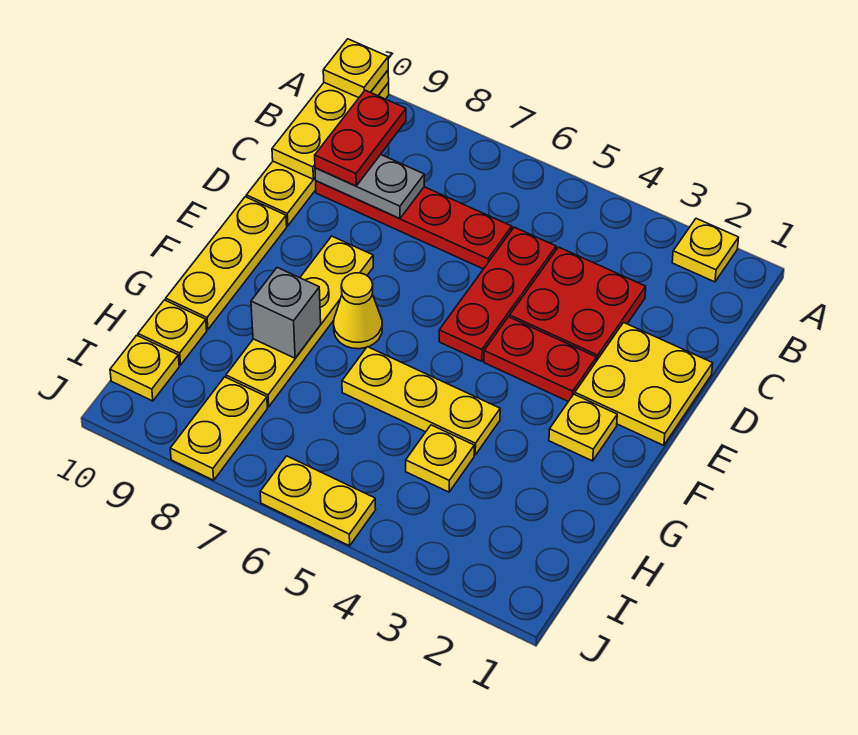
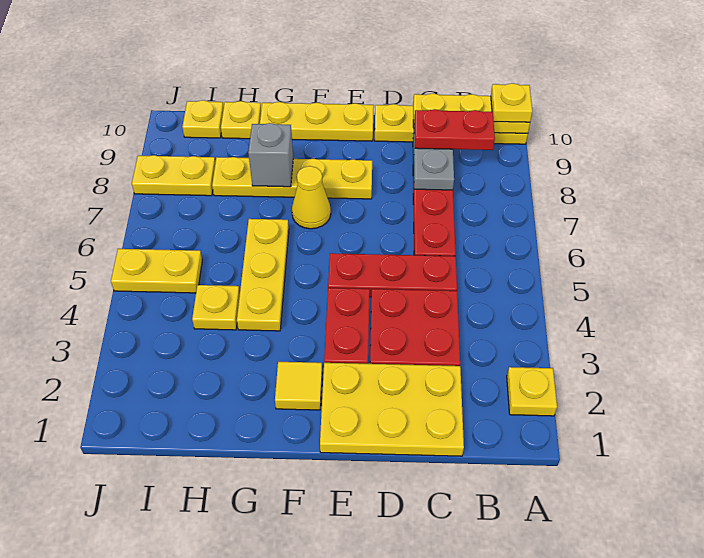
yellow plate D1:E2 level 1 -> yellow plate C1:E2 level 1
yellow plate F2 level 1 -> yellow tile F2 level 1
yellow plate J5:J6 level 1 -> yellow plate I5:J5 level 1

